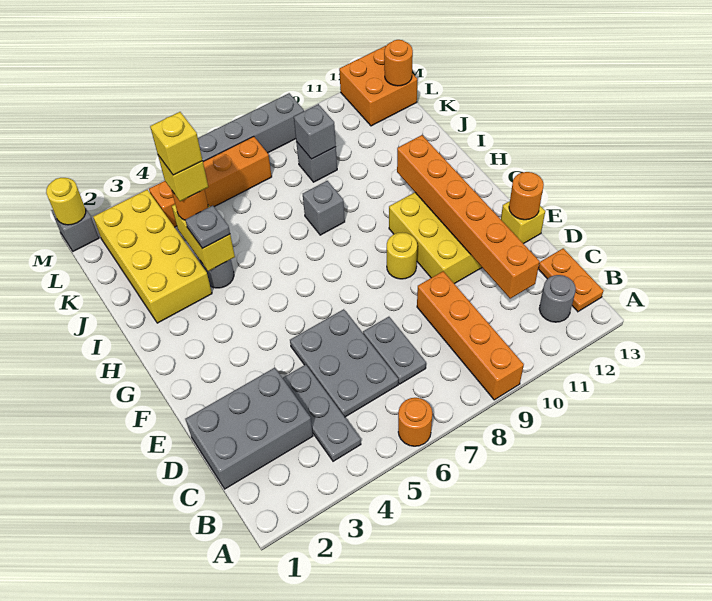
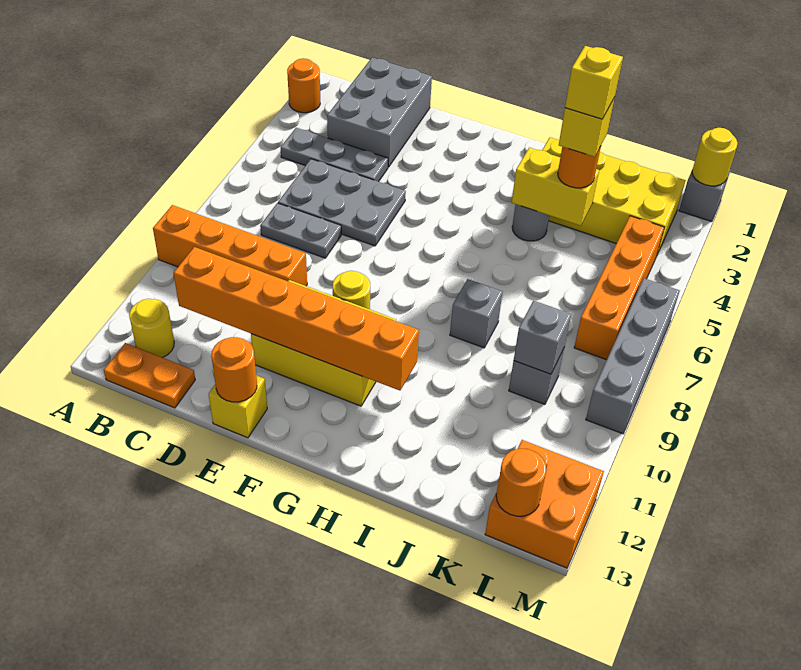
orange round brick A6 level 1 -> orange round brick A2 level 1
grey round brick B12 level 1 -> yellow round brick B12 level 1
grey plate I4 level 3 -> none

